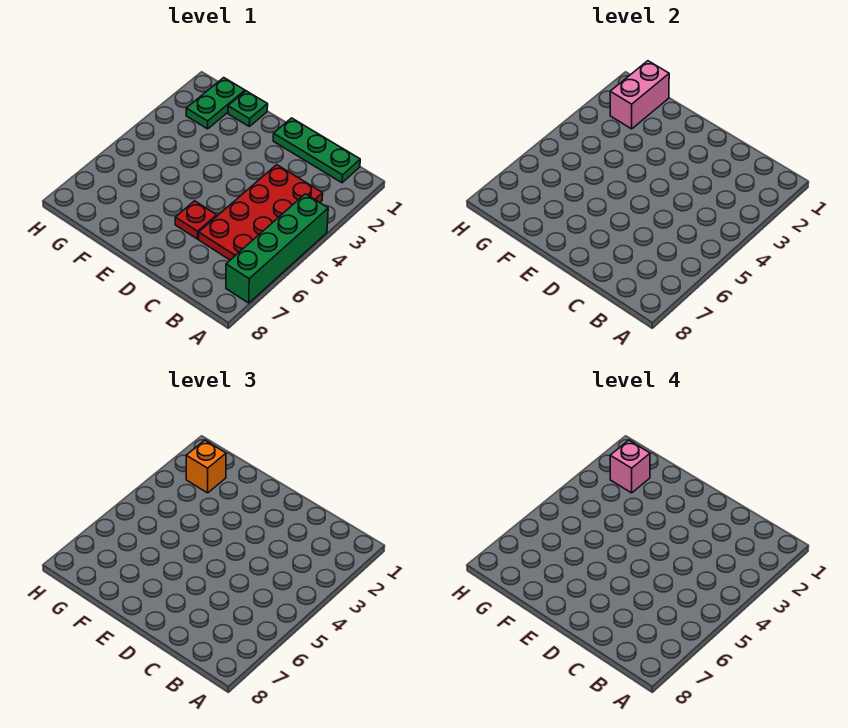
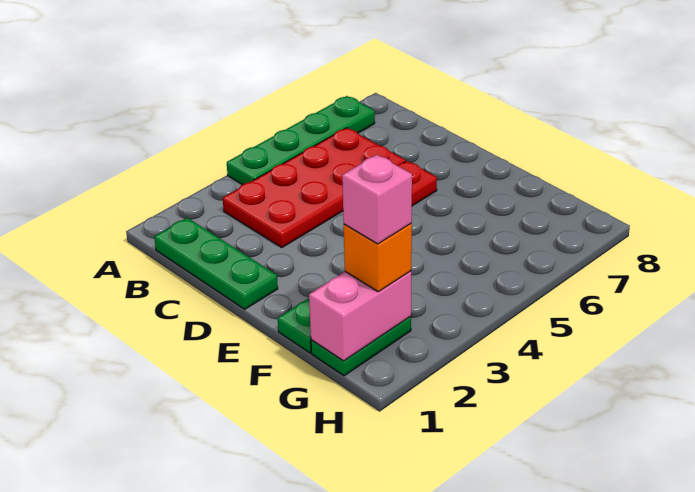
green brick A4:A7 level 1 -> green plate A4:A7 level 1

